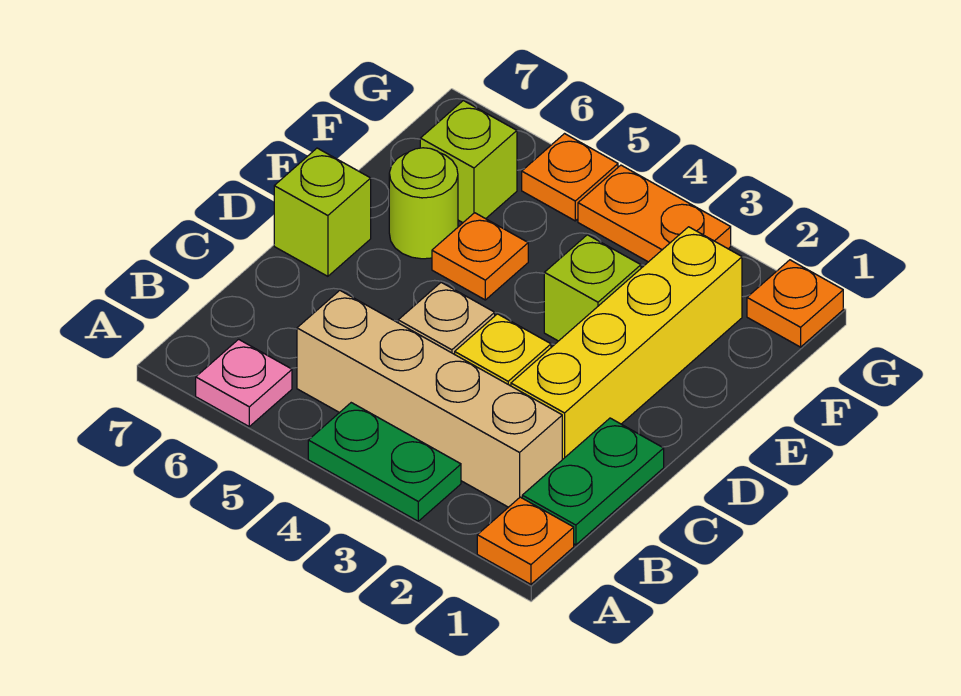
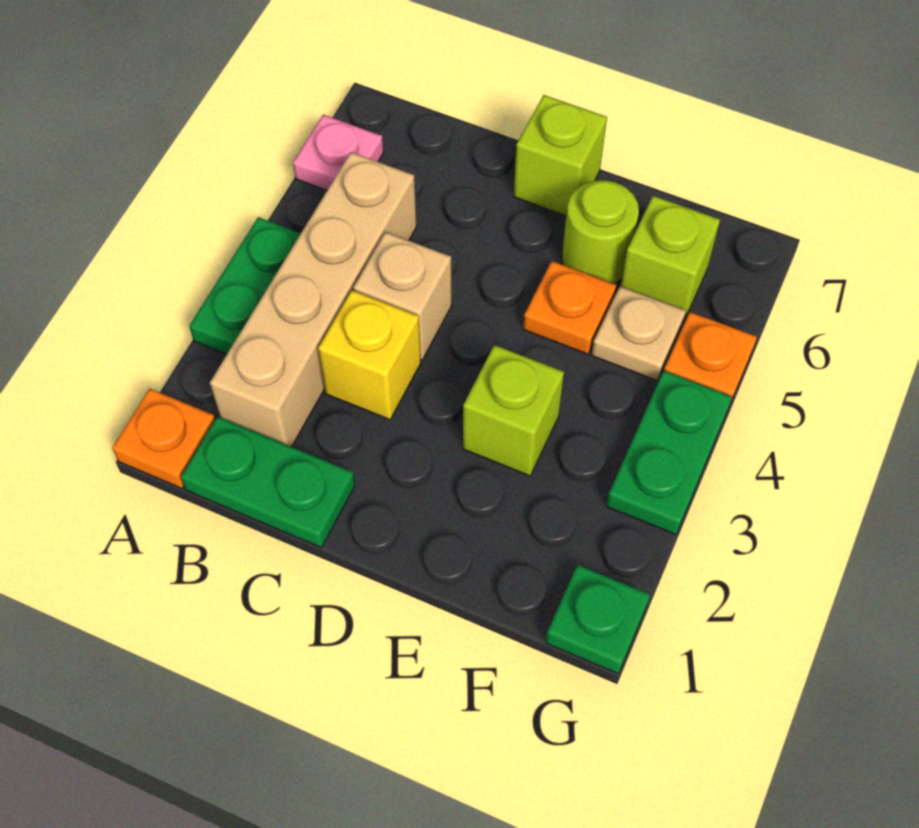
yellow brick C2:F2 level 1 -> none
none -> tan plate F5 level 1
orange plate G1 level 1 -> green plate G1 level 1
orange plate G3:G4 level 1 -> green plate G3:G4 level 1

